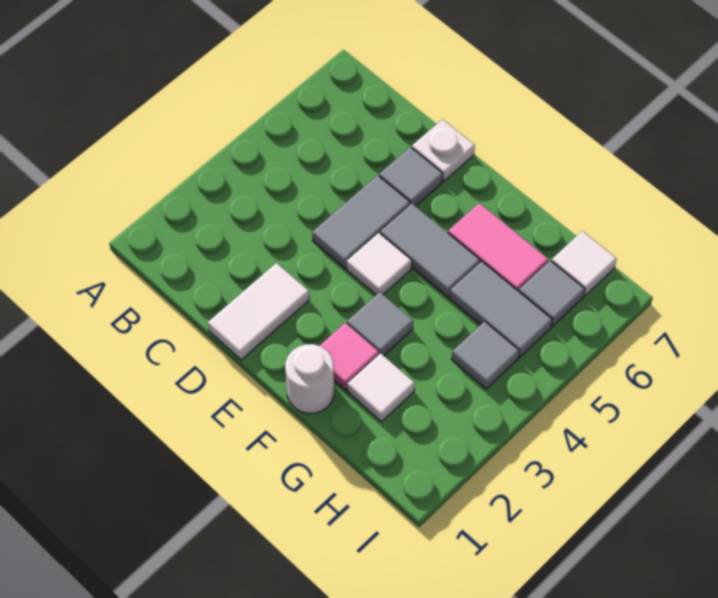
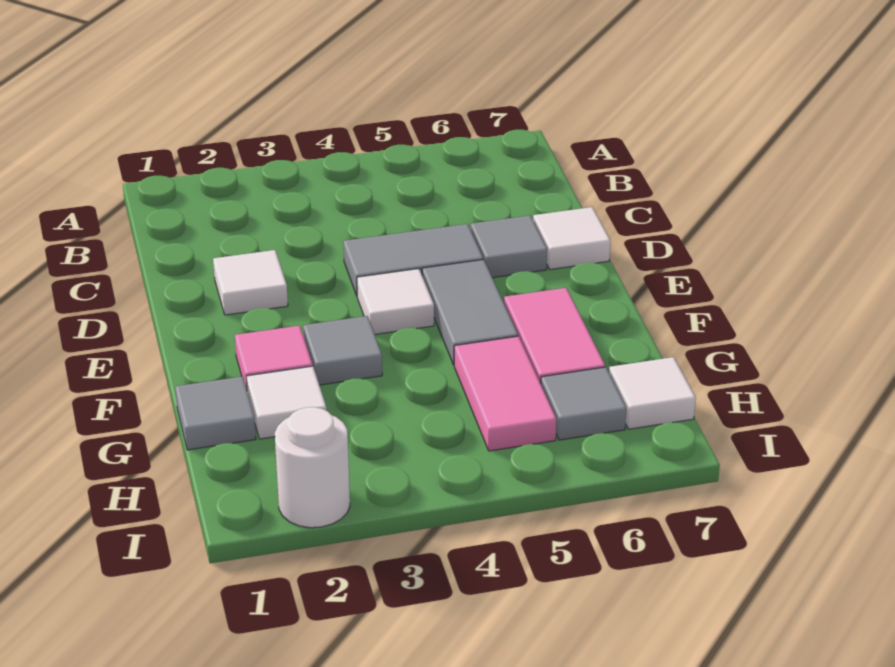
white tile D1:D2 level 1 -> white tile D2 level 1
white plate D7 level 1 -> white tile D7 level 1
white round brick F1 level 1 -> white round brick I2 level 1
grey tile G5:H5 level 1 -> pink tile G5:H5 level 1
grey tile H4 level 1 -> grey tile G1 level 1

